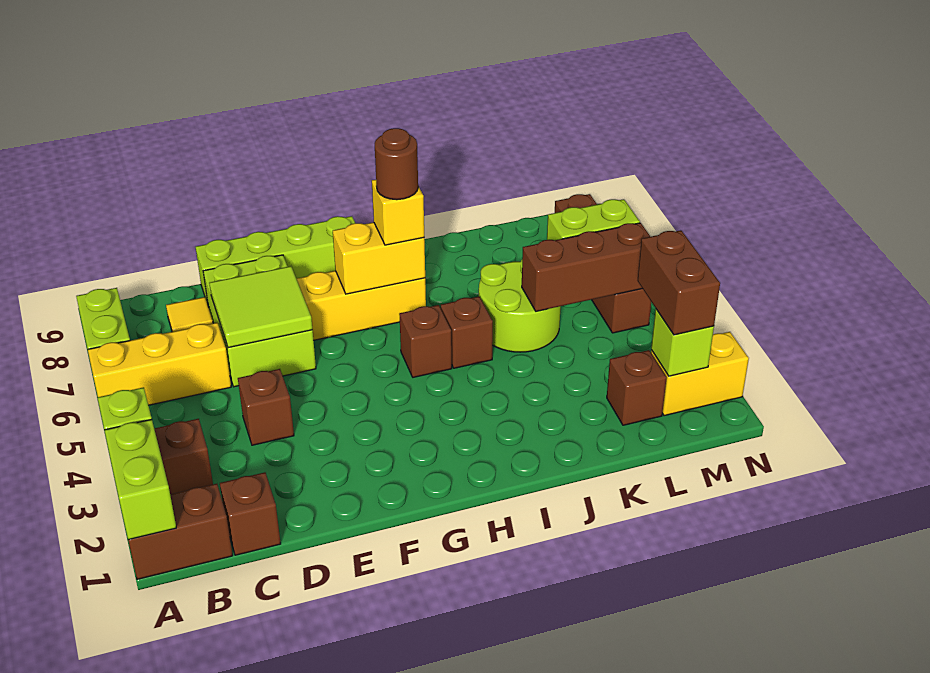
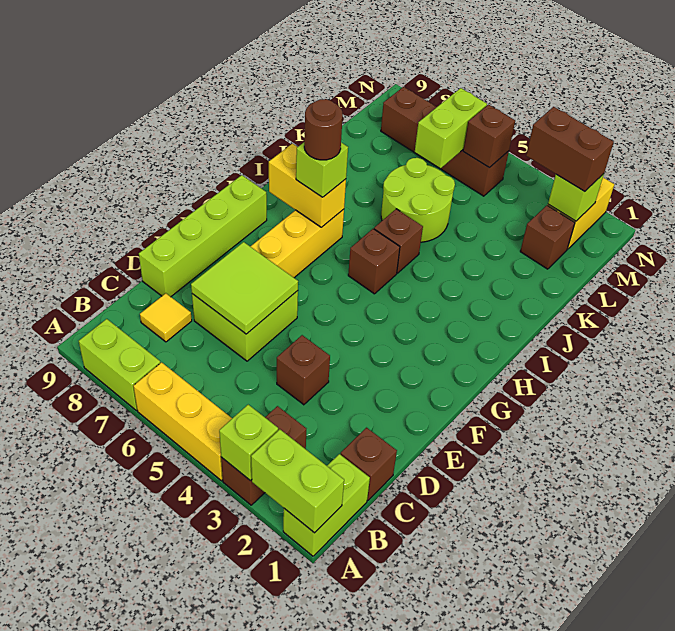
brown brick A1:B1 level 1 -> lime brick A1:B1 level 1
yellow brick A6:C6 level 1 -> yellow brick A4:A6 level 1
lime brick D6:E8 level 1 -> lime brick D6:E7 level 1
yellow brick G7:H7 level 2 -> yellow brick H7:H8 level 2
yellow brick H7 level 3 -> lime brick H7 level 3
brown brick K5:M5 level 2 -> brown brick M5 level 2

